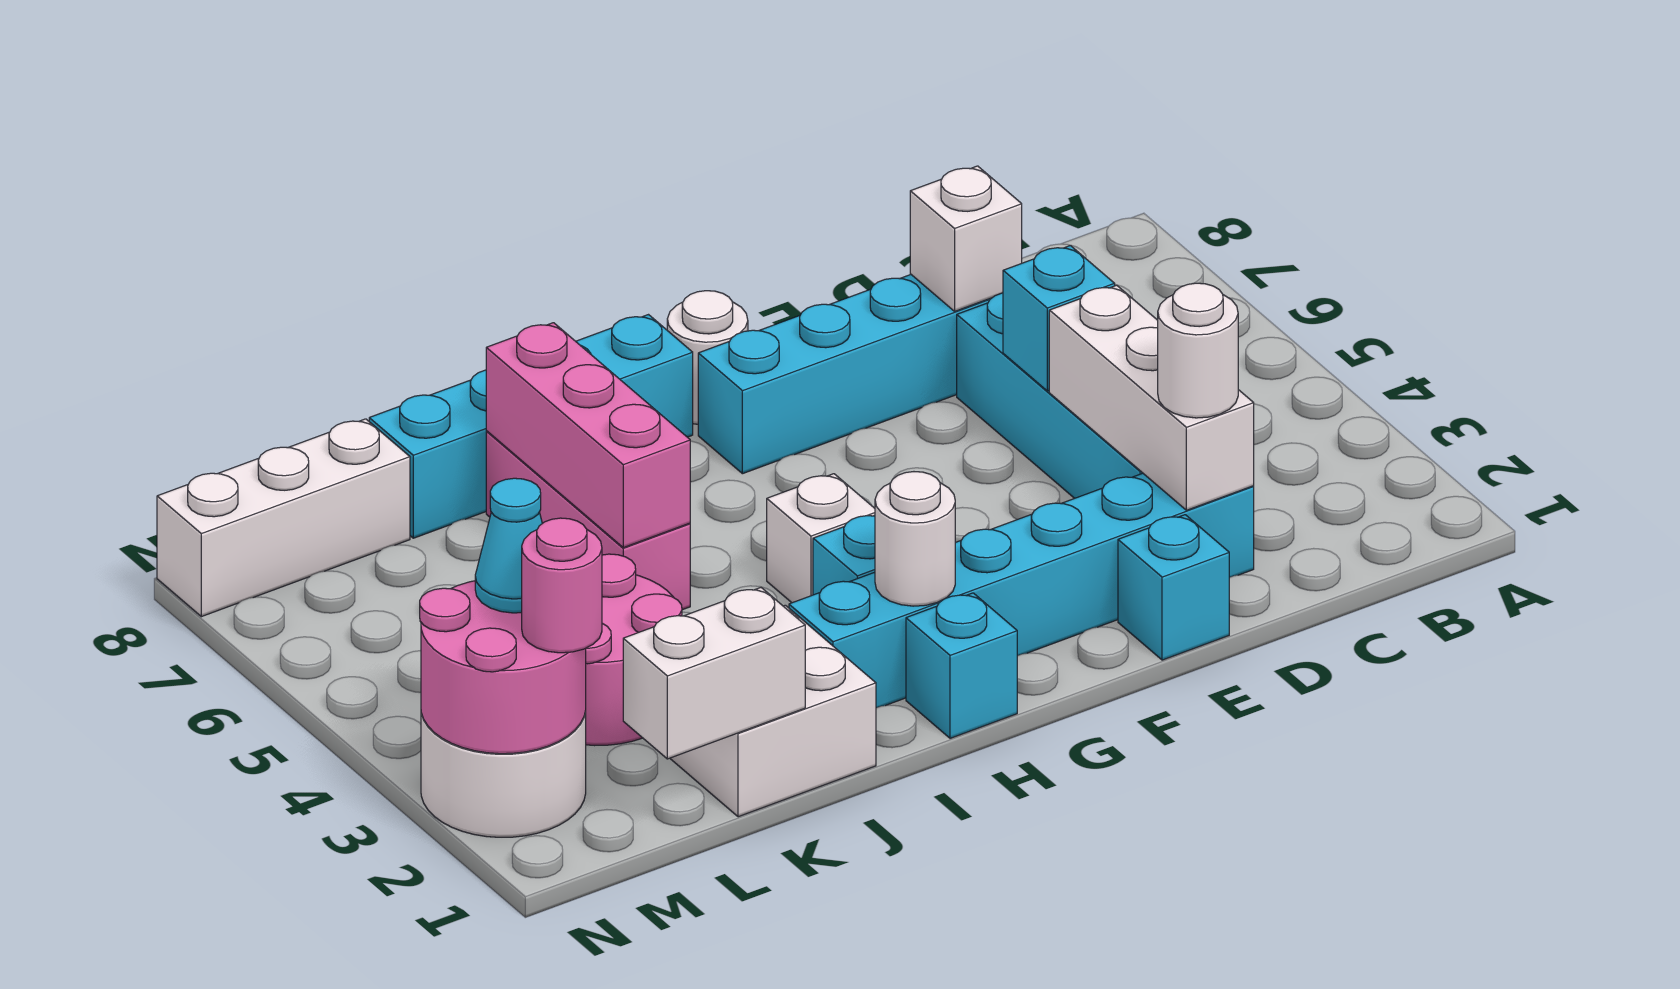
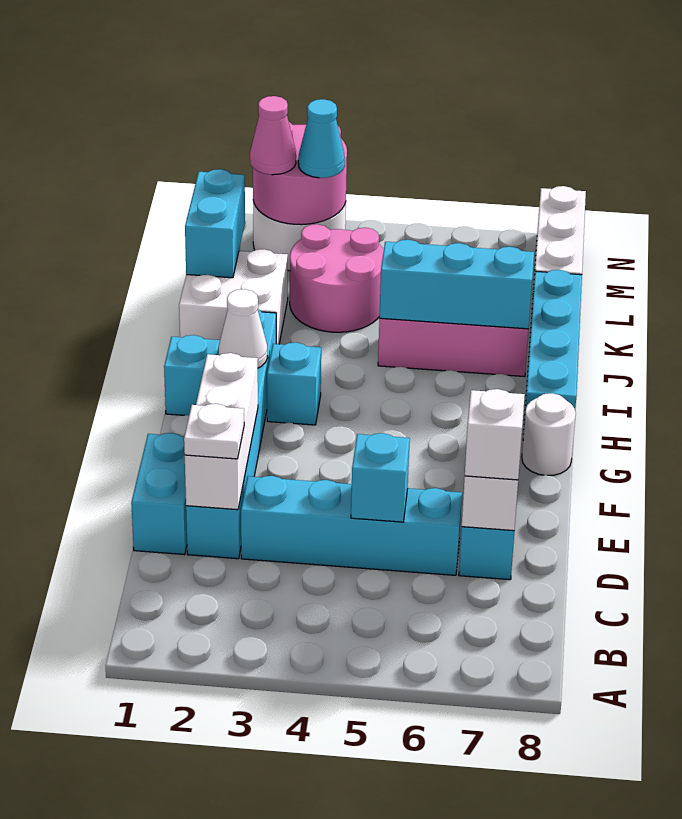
white brick D2:D4 level 2 -> white brick D2:F2 level 2
white round brick D2 level 3 -> white plate D2 level 3
cyan brick E1 level 1 -> cyan brick D1:E1 level 1
white round brick H2 level 2 -> white cone H2 level 2
white brick H4 level 1 -> white brick D7 level 3
pink brick J5:J7 level 2 -> cyan brick J5:J7 level 2
white brick K1:L1 level 2 -> cyan brick K1:L1 level 2
pink round brick M2 level 3 -> pink cone M2 level 3

